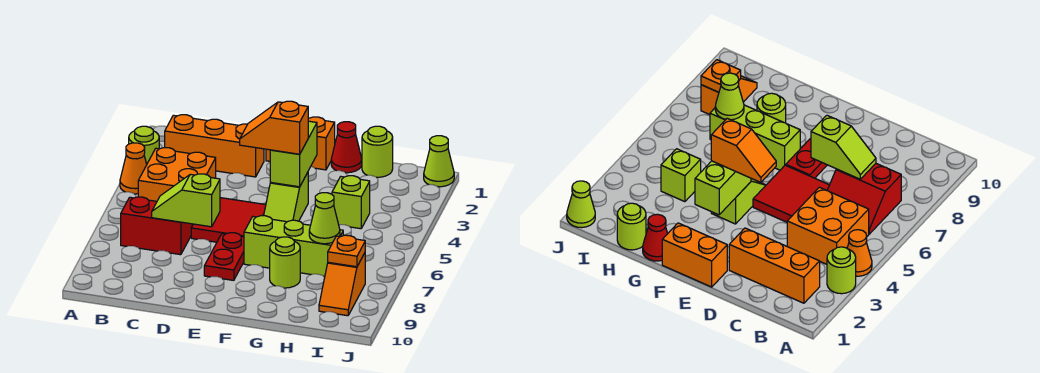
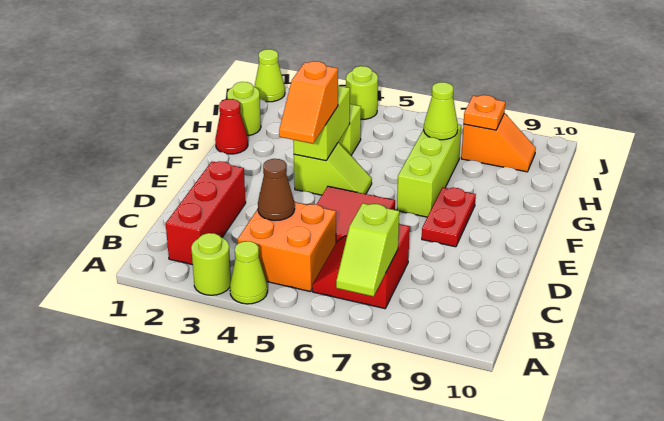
orange cone A4 level 1 -> lime cone A4 level 1
orange brick B2:D2 level 1 -> red brick B2:D2 level 1
none -> brown cone C4 level 2
lime slope C7:D7 level 2 top D -> lime slope A7:B7 level 2 top B
orange brick E1:F1 level 1 -> none
red plate E7:E8 level 1 -> red plate E8:F8 level 1
lime brick F3:F4 level 2 -> lime brick F4:G4 level 2
lime round brick G8 level 1 -> lime round brick J4 level 1

